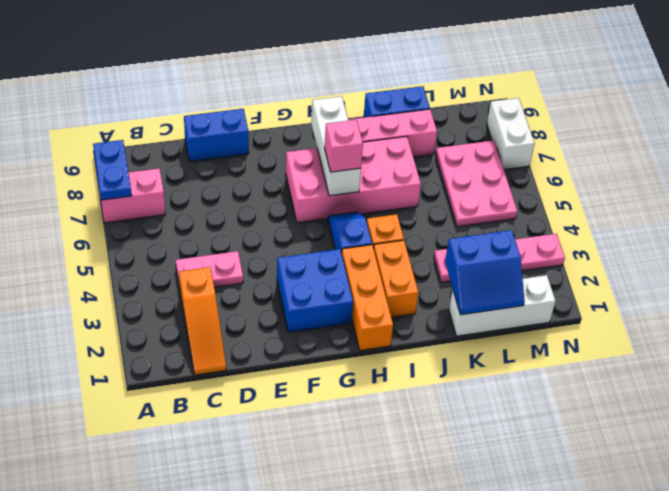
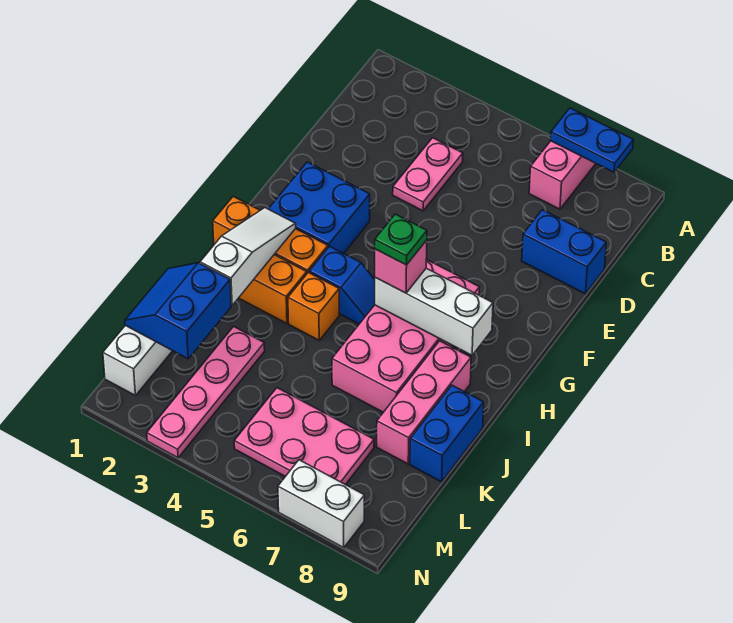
orange slope C1:C3 level 1 top 3 -> none
blue brick D9:E9 level 1 -> blue brick D8:D9 level 1
none -> white slope H2:J2 level 2 top J
none -> green plate H6 level 4

